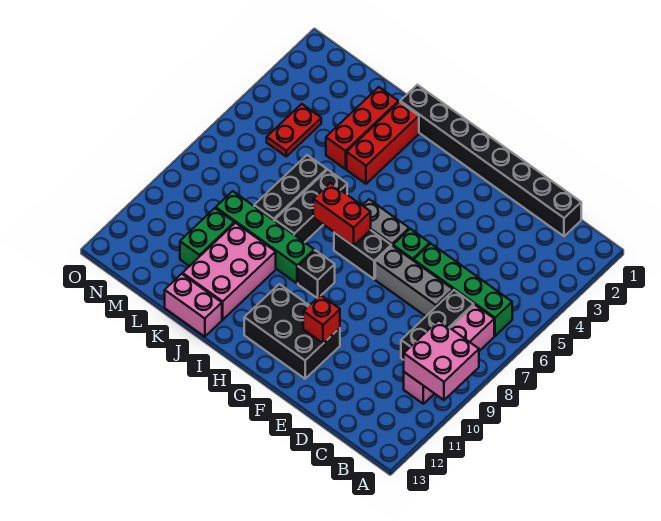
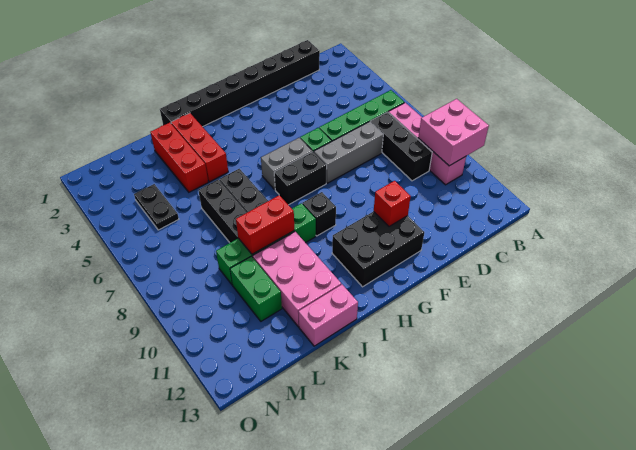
red brick H7:I7 level 2 -> red brick J9:K9 level 2
red plate M4:M5 level 1 -> black plate M4:M5 level 1

